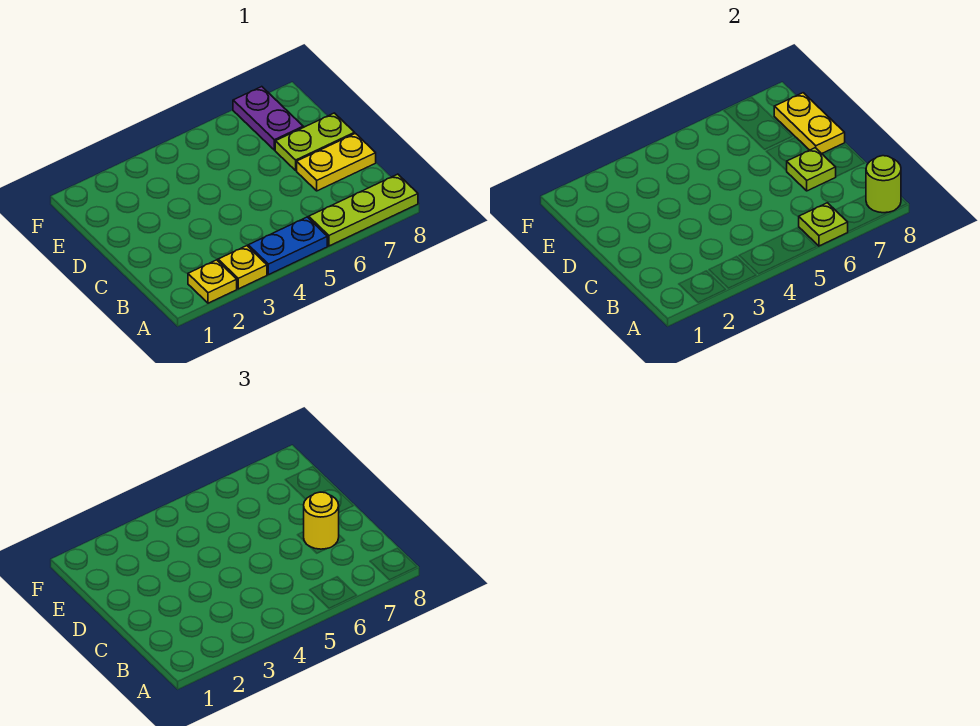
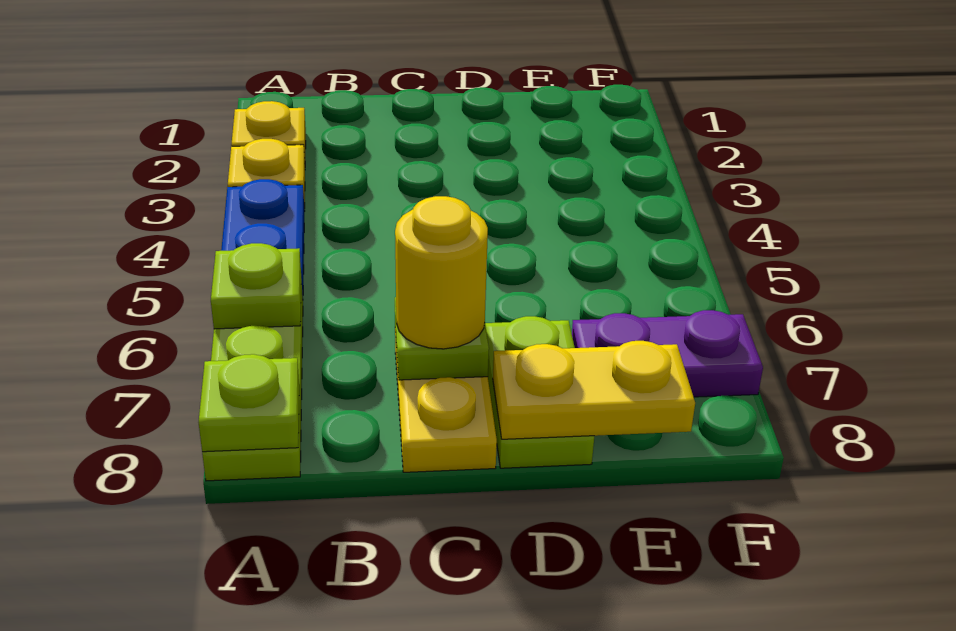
lime round brick A8 level 2 -> lime plate A8 level 2

